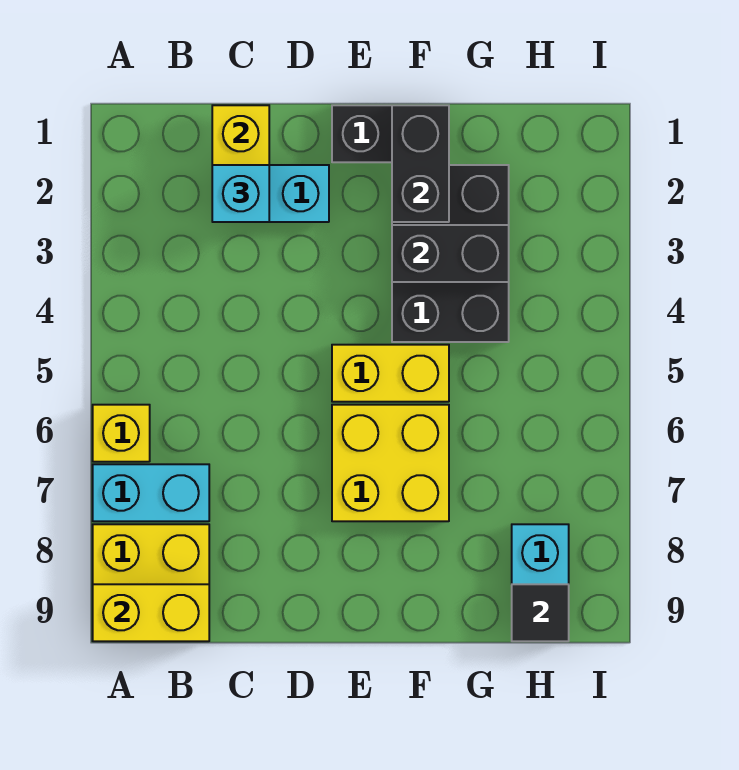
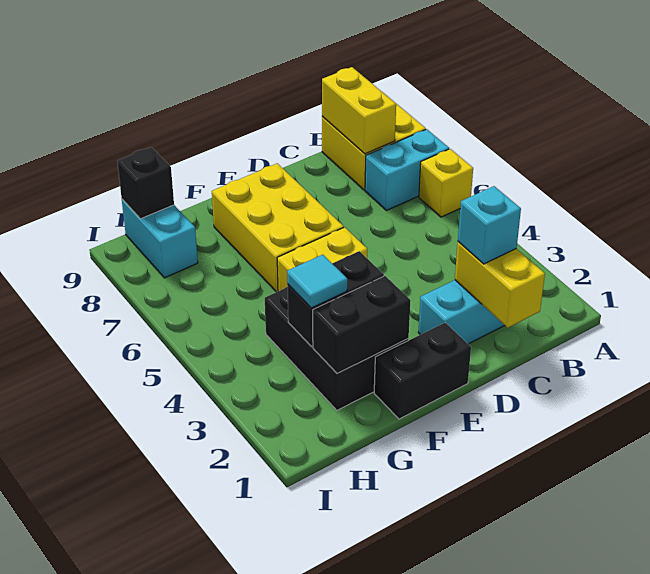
yellow brick A9:B9 level 2 -> yellow brick B8:B9 level 2
yellow brick E6:F7 level 1 -> yellow brick E6:F8 level 1
black brick F1:F2 level 2 -> black brick F2:G2 level 2
none -> cyan tile G3 level 3
black tile H9 level 2 -> black brick H9 level 2

